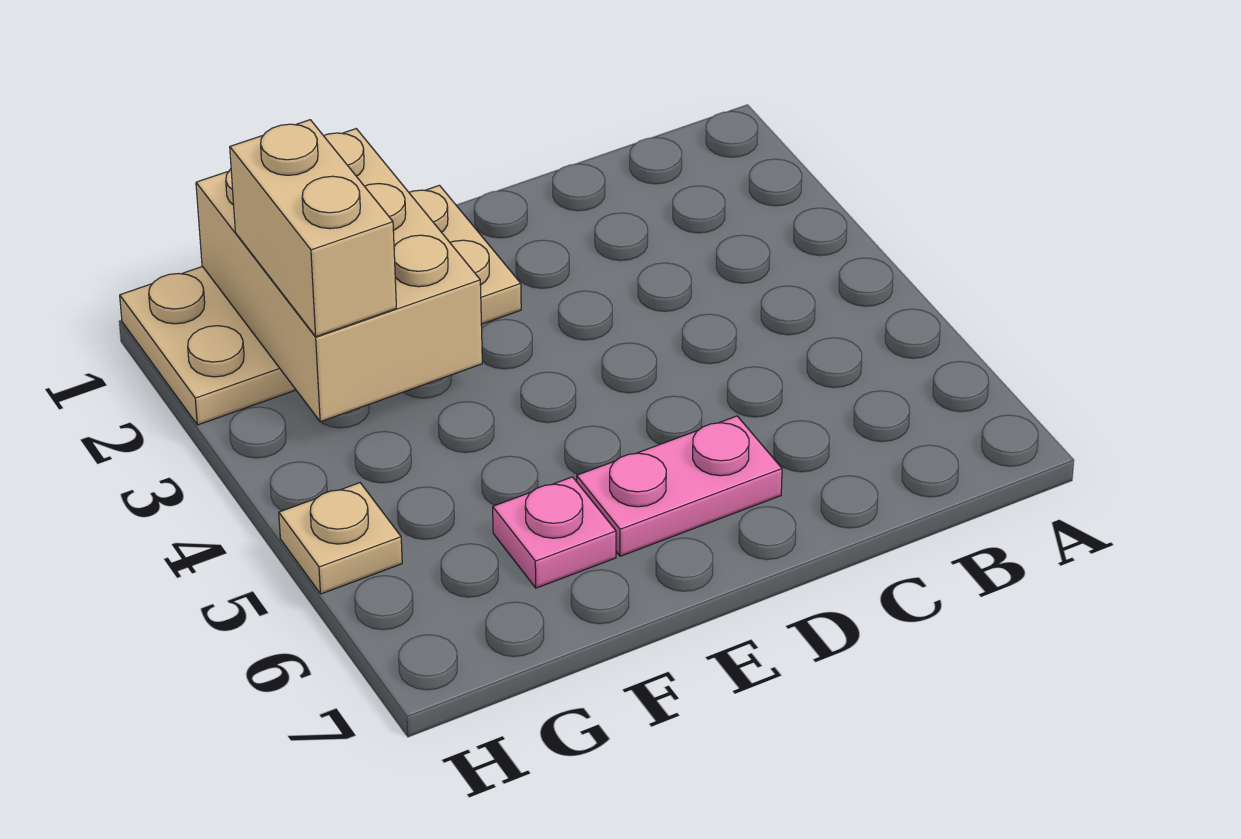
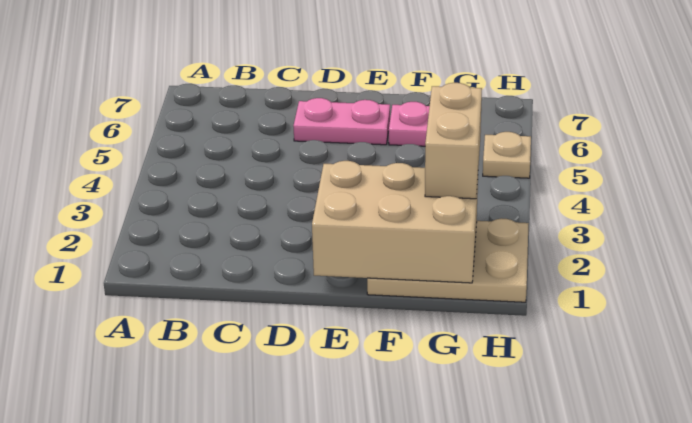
tan plate E1:H2 level 1 -> tan plate F1:H2 level 1
tan brick F1:G3 level 2 -> tan brick E1:G2 level 2

